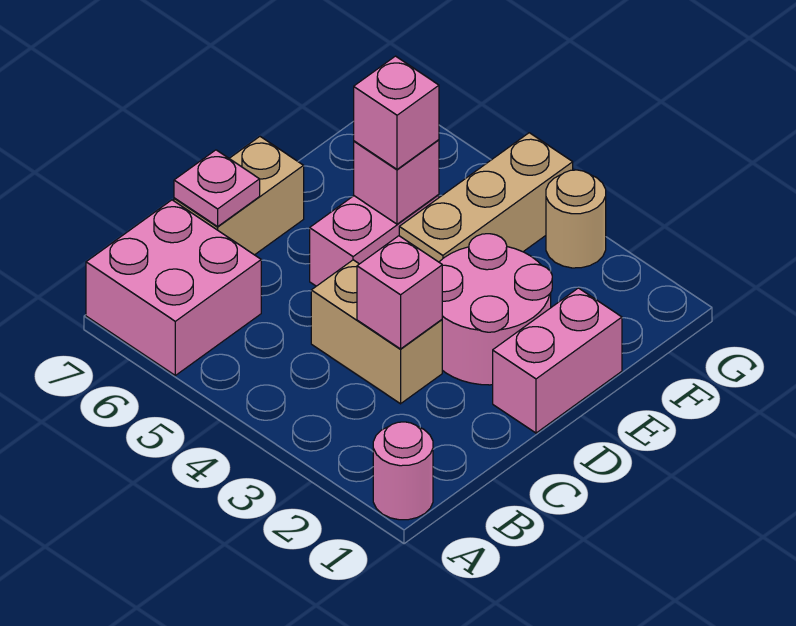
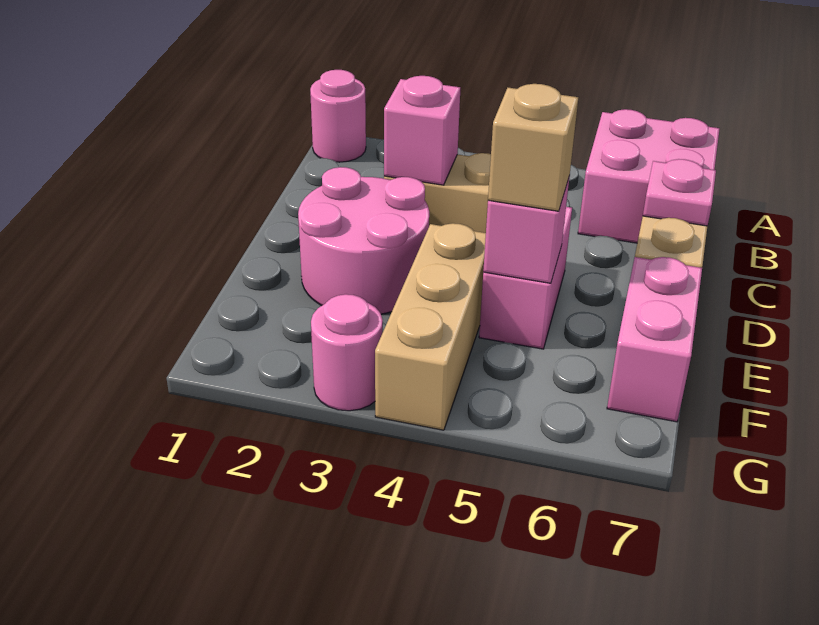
pink brick D1:E1 level 1 -> pink brick E7:F7 level 1
pink brick E5 level 3 -> tan brick E5 level 3
tan round brick G3 level 1 -> pink round brick G3 level 1

